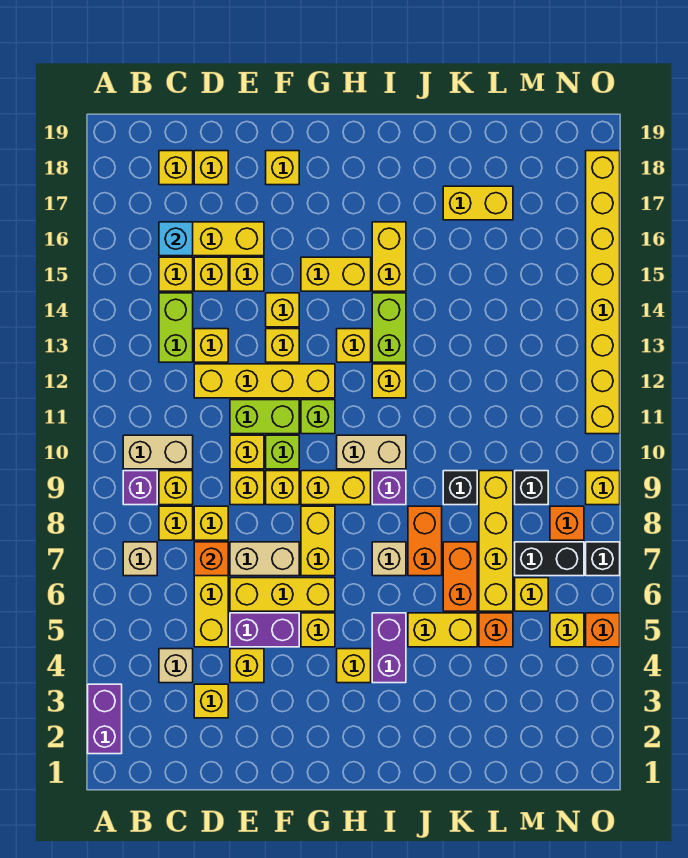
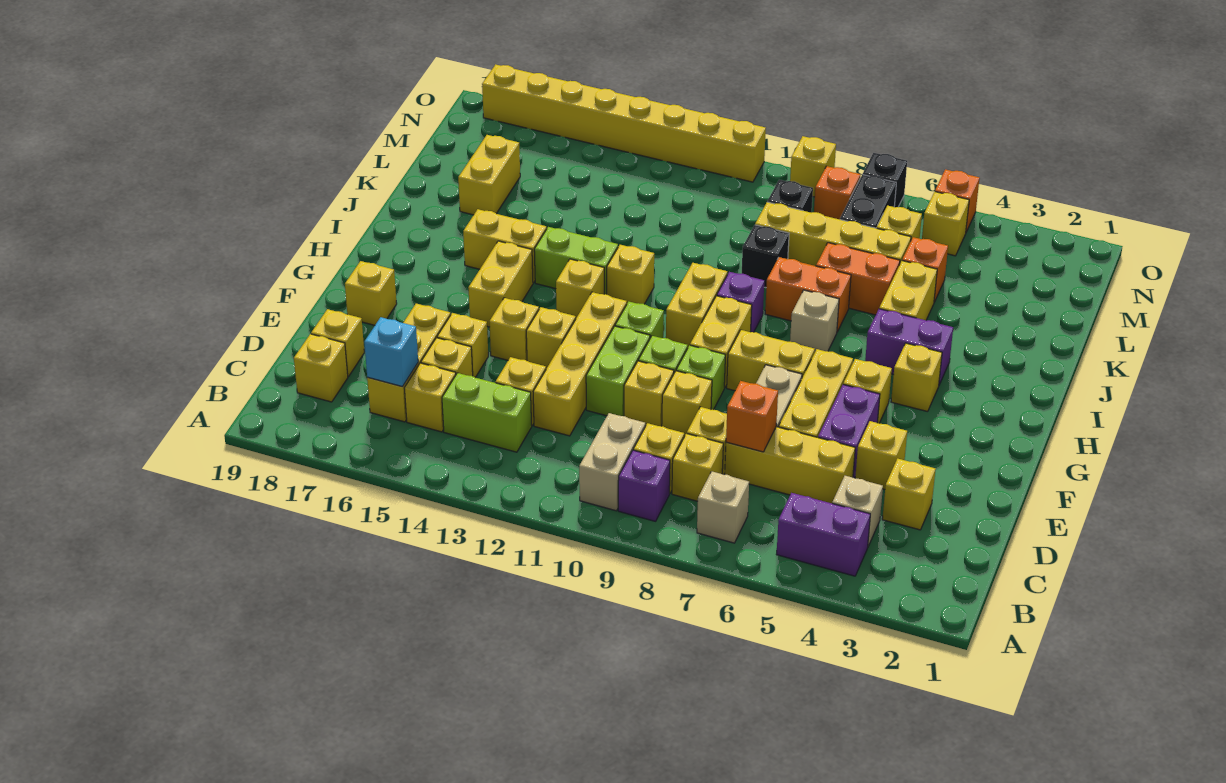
purple brick A2:A3 level 1 -> purple brick B4:B5 level 1
yellow brick F9 level 1 -> lime brick F9 level 1
tan brick H10:I10 level 1 -> yellow brick H10:I10 level 1

